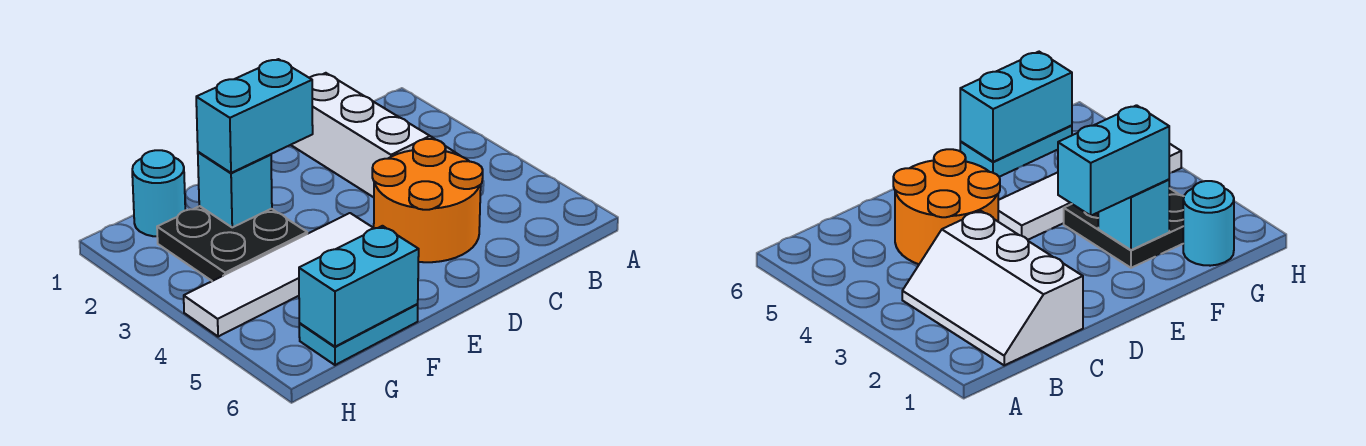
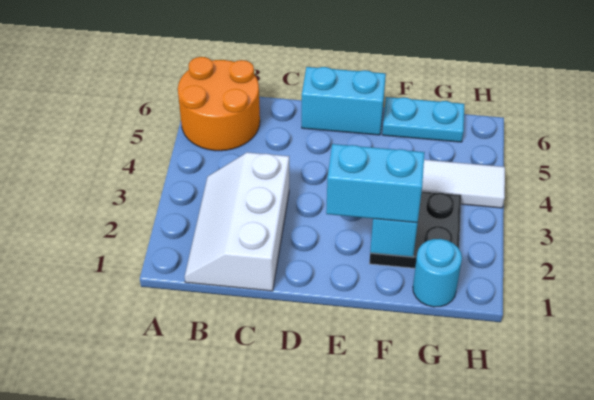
orange round brick C4:D5 level 1 -> orange round brick A5:B6 level 1
cyan brick F6:G6 level 2 -> cyan brick D6:E6 level 1

